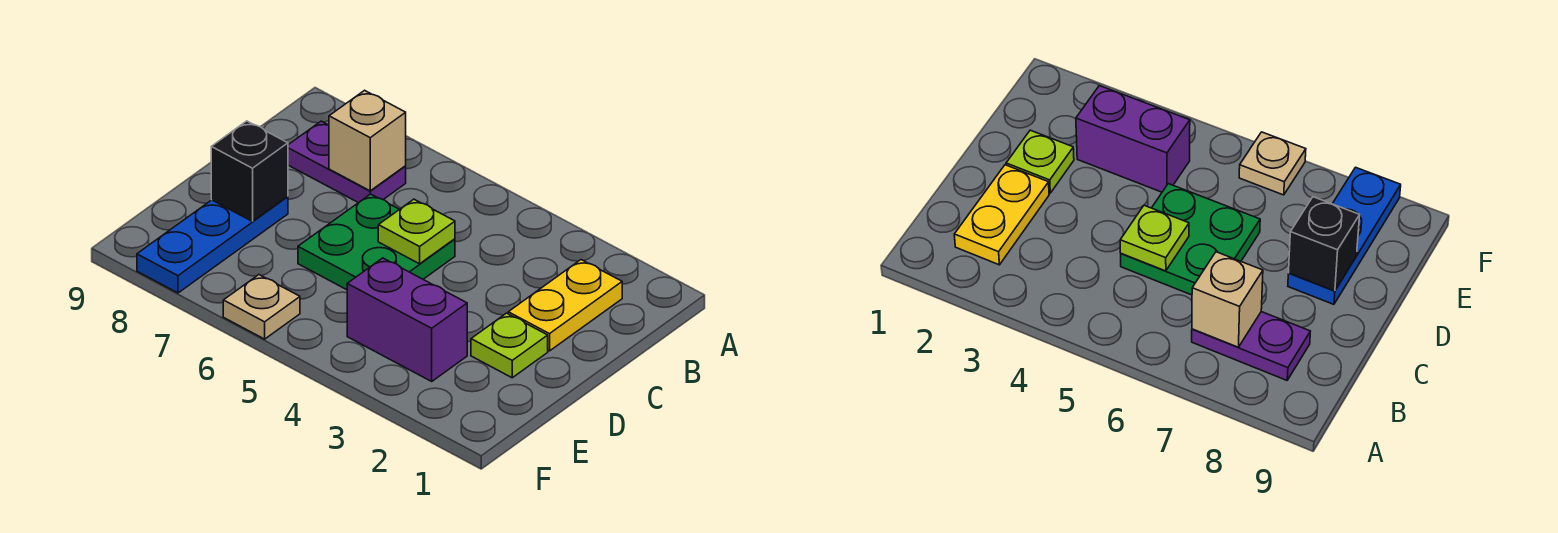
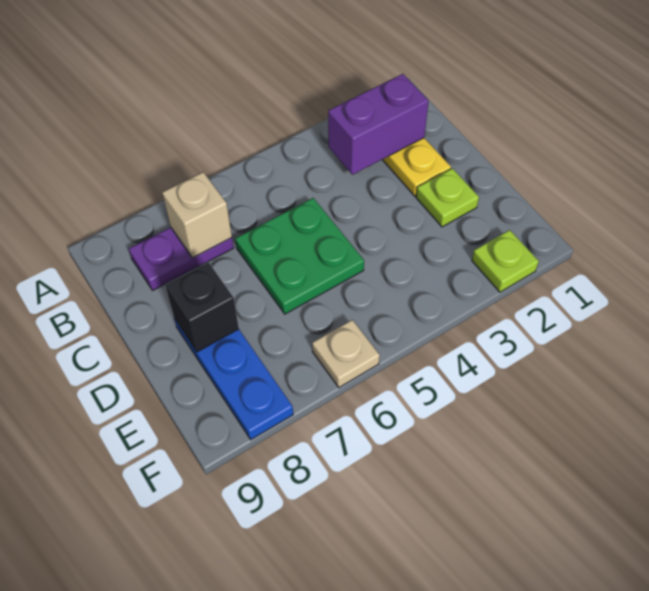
lime plate C5 level 2 -> lime plate F2 level 1
purple brick E3:E4 level 1 -> purple brick B2:B3 level 2

